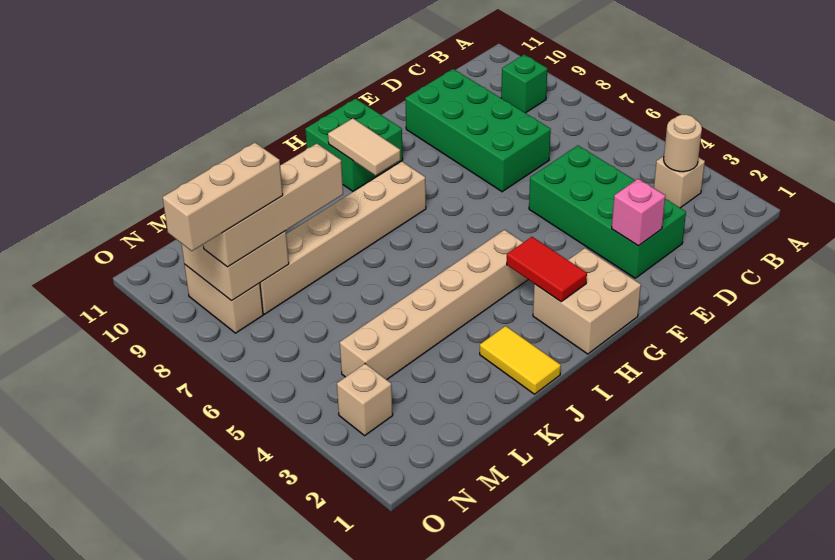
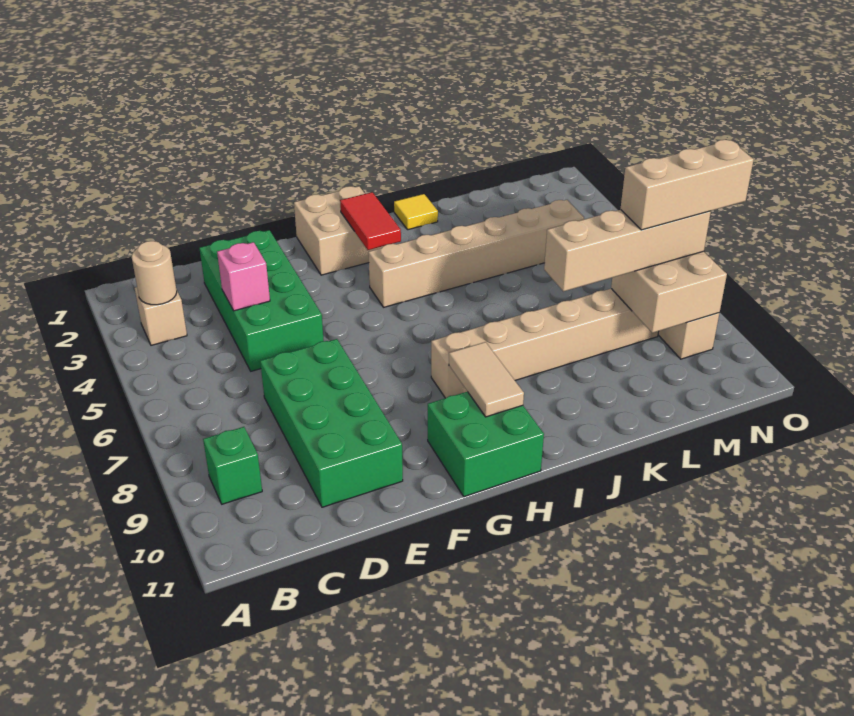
pink brick E2 level 2 -> pink brick D4 level 2
yellow tile J1:J2 level 1 -> yellow tile J1 level 1
tan brick N3 level 1 -> none

